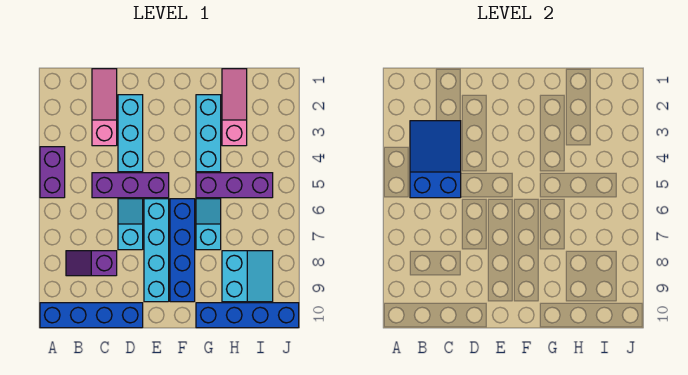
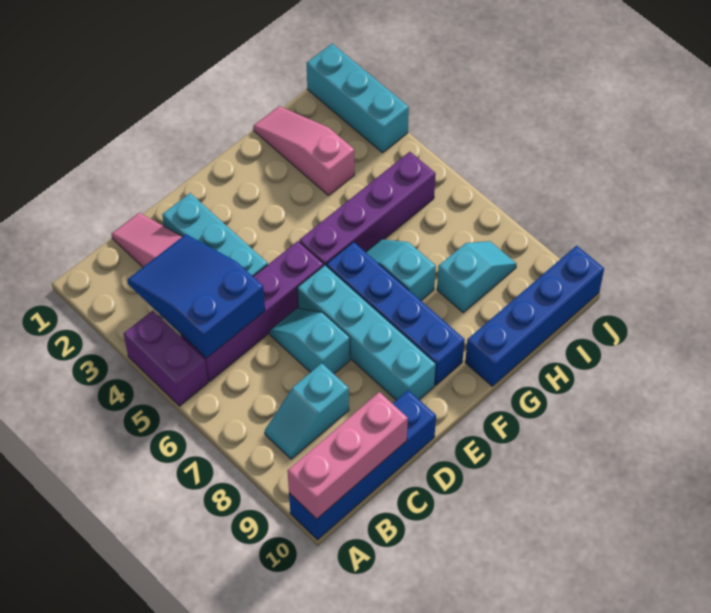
none -> pink brick A10:C10 level 2
purple slope B8:C8 level 1 top C -> cyan slope B8:C8 level 1 top C
purple brick C5:E5 level 1 -> purple brick B5:E5 level 1
cyan brick G2:G4 level 1 -> cyan brick J1:J3 level 1
purple brick G5:I5 level 1 -> purple brick F5:I5 level 1
cyan slope H8:I9 level 1 top H -> cyan slope H8:I8 level 1 top H

